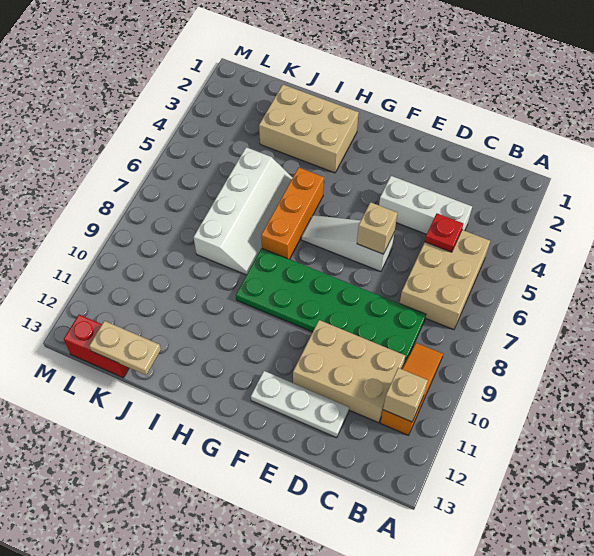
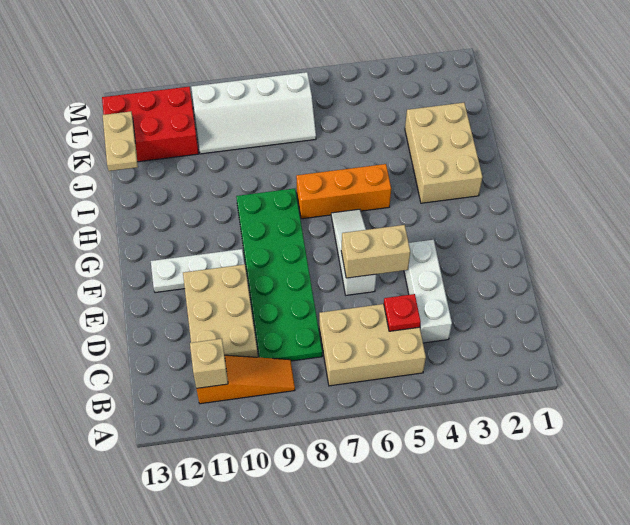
white plate D12:F12 level 1 -> white plate F10:F12 level 1
tan brick E6 level 2 -> tan brick E5:E6 level 2
white slope I5:J8 level 1 top J -> white slope K7:L10 level 1 top L
red brick K13:L13 level 1 -> red brick K11:L13 level 1

